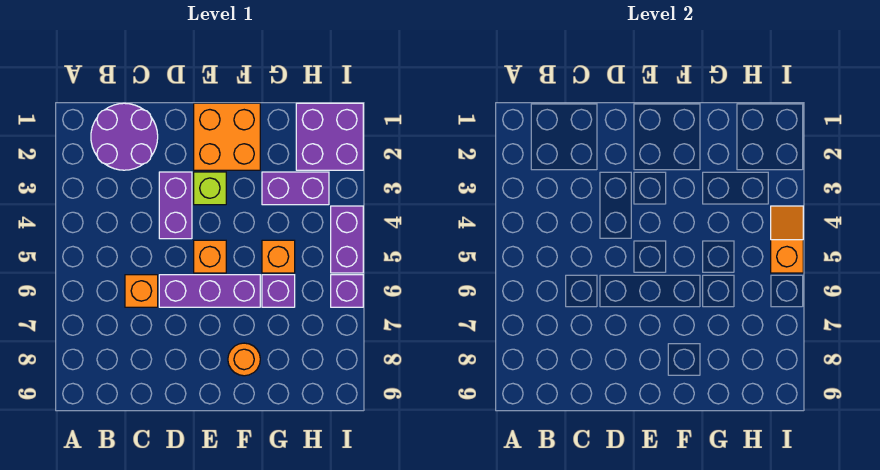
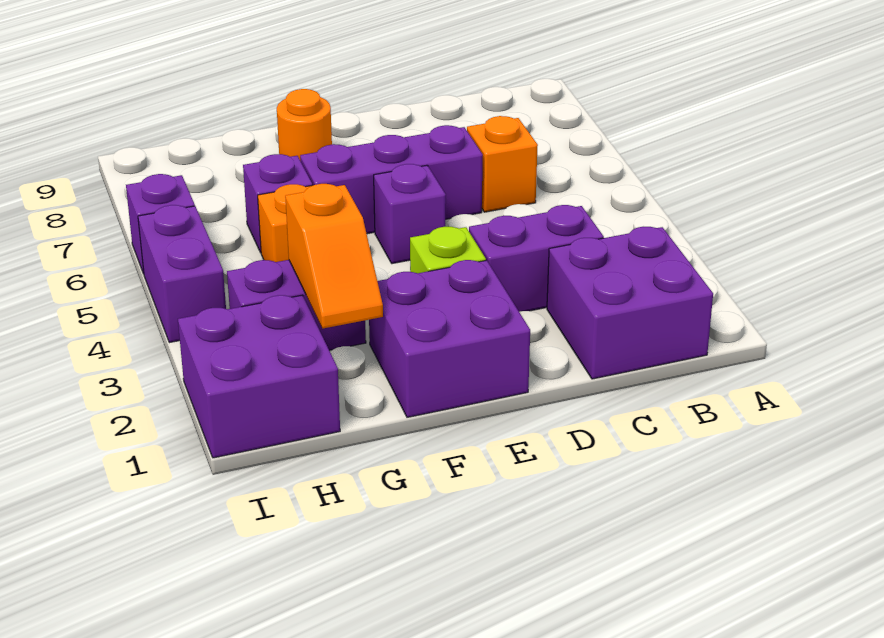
purple round brick B1:C2 level 1 -> purple brick B1:C2 level 1
purple brick D3:D4 level 1 -> purple brick C3:D3 level 1
orange brick E1:F2 level 1 -> purple brick E1:F2 level 1
orange brick E5 level 1 -> purple brick E5 level 1
orange slope I4:I5 level 2 top 5 -> orange slope G2:G3 level 2 top 3

